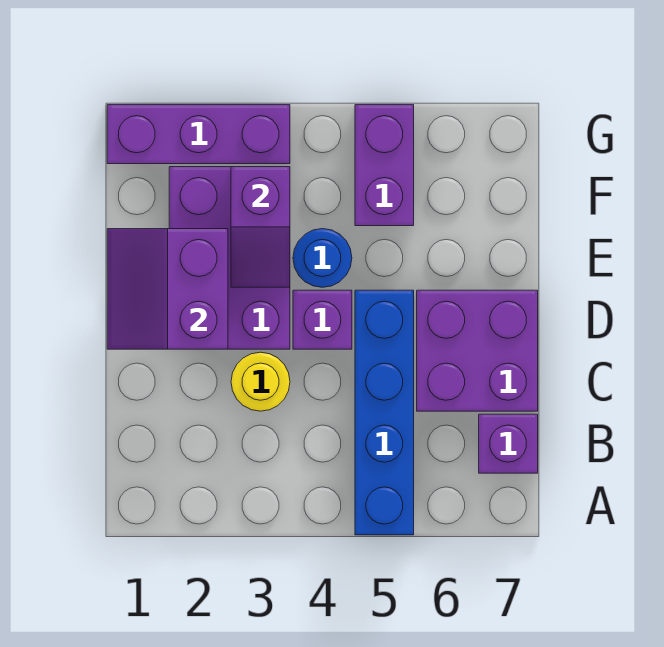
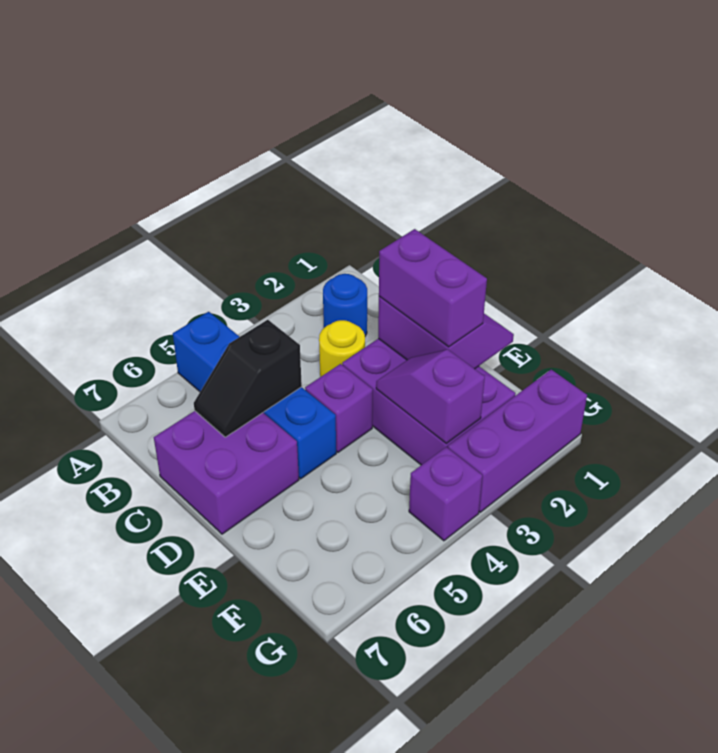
purple brick B7 level 1 -> purple brick G4 level 1
none -> black slope C5:C6 level 2 top 5
blue round brick E4 level 1 -> blue round brick B2 level 1
purple brick F5:G5 level 1 -> purple brick D2:E2 level 3

